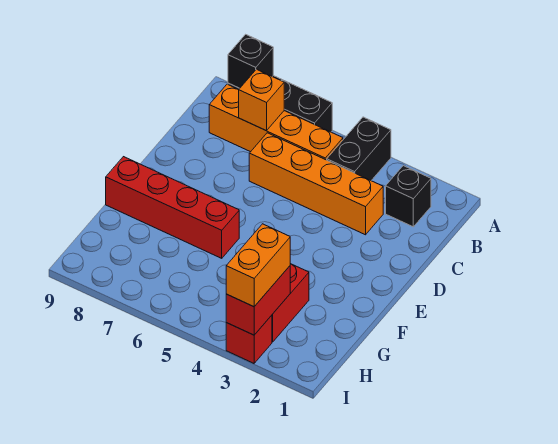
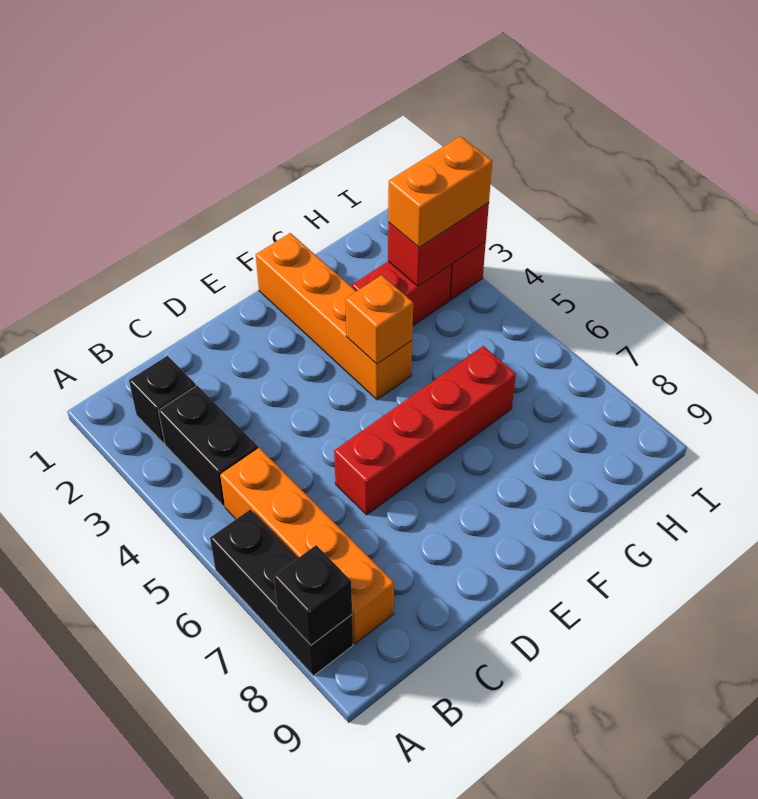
black brick A4:B4 level 1 -> black brick B3:B4 level 1
orange brick B7 level 2 -> orange brick F4 level 2
orange brick C3:C6 level 1 -> orange brick F1:F4 level 1
red brick F6:F9 level 1 -> red brick D6:G6 level 1

